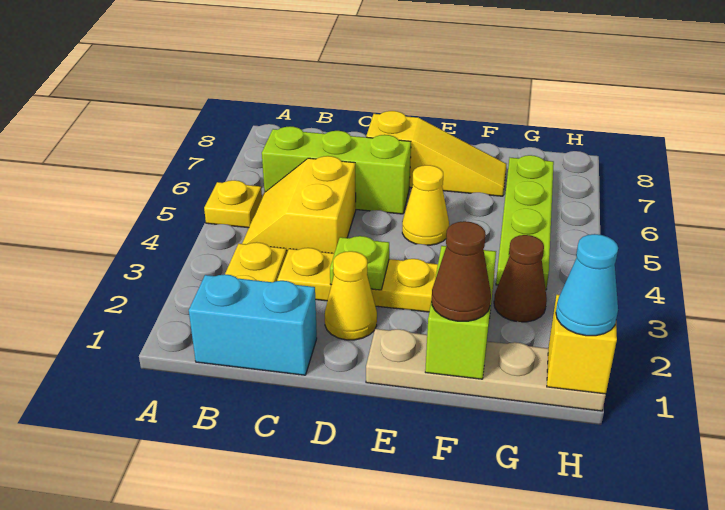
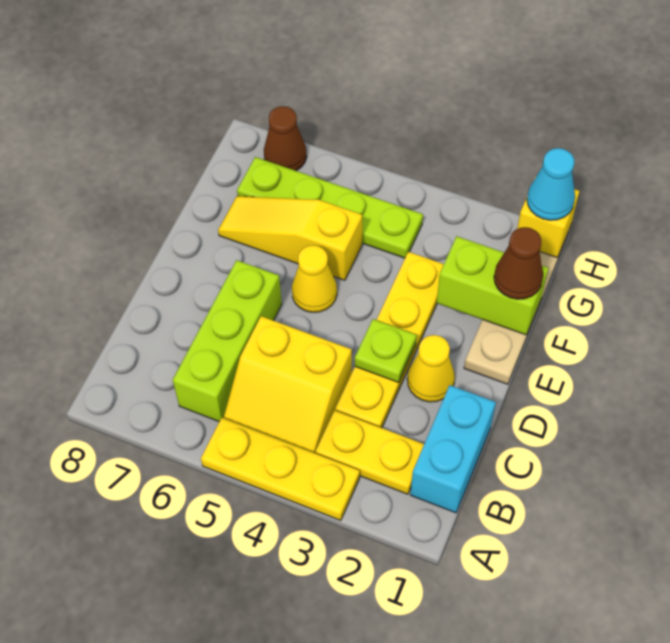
yellow plate A5 level 1 -> yellow plate A3:A5 level 1
yellow slope D7:F7 level 1 top D -> yellow slope F5:F7 level 1 top 5
brown cone G3 level 1 -> brown cone H7 level 1

